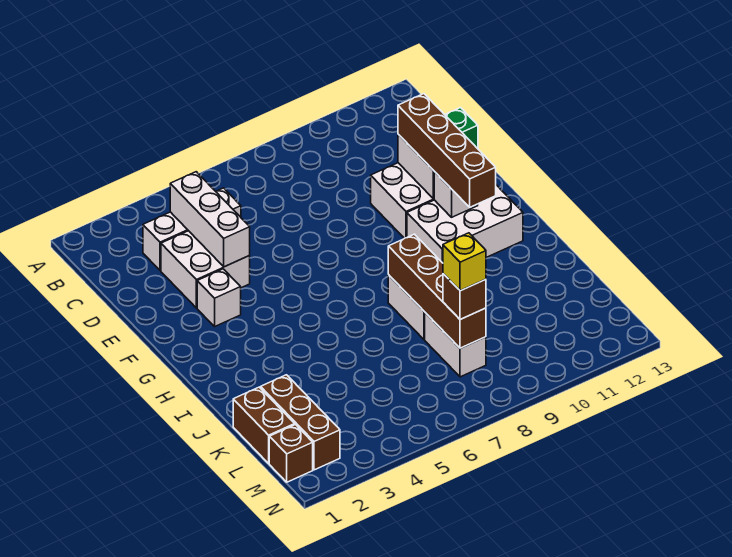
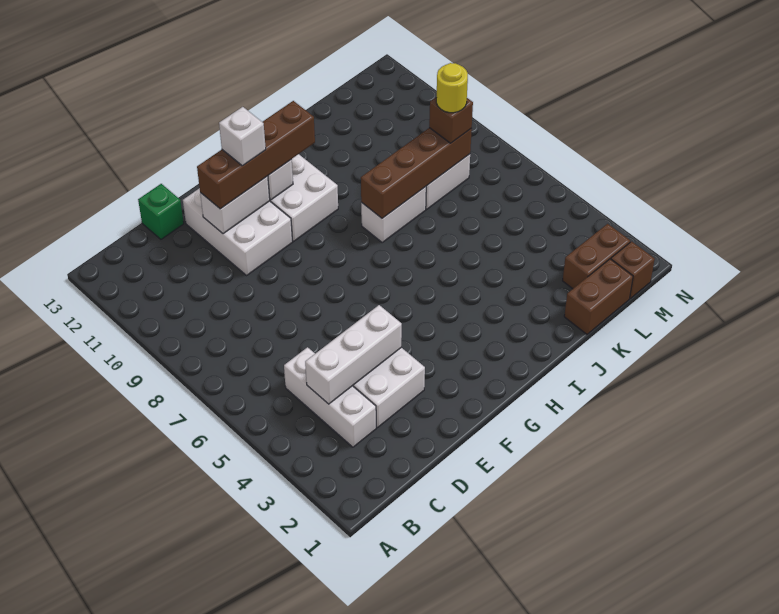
white brick F3 level 1 -> white brick F11 level 4
brown brick K2:M2 level 1 -> brown brick L2:M2 level 1
yellow brick L8 level 4 -> yellow round brick L8 level 4

